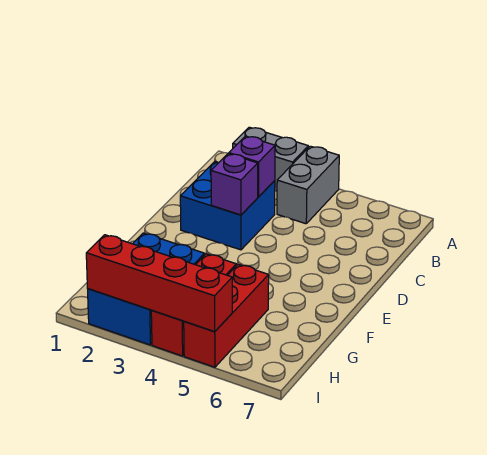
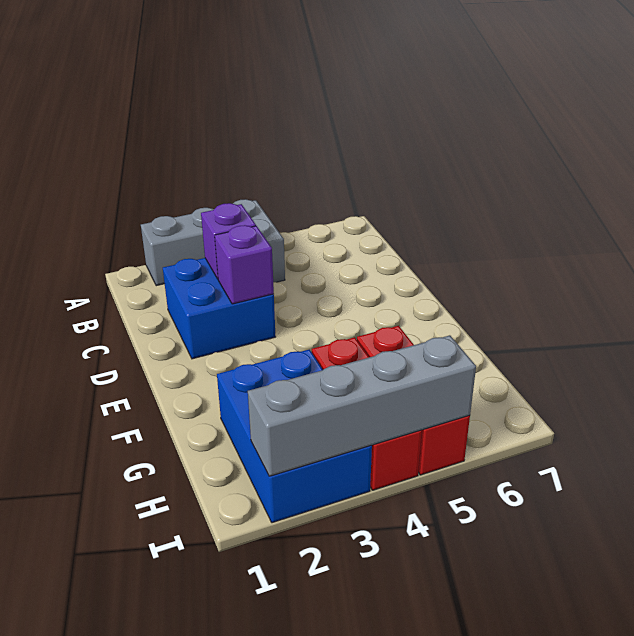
red brick I2:I5 level 2 -> grey brick I2:I5 level 2

